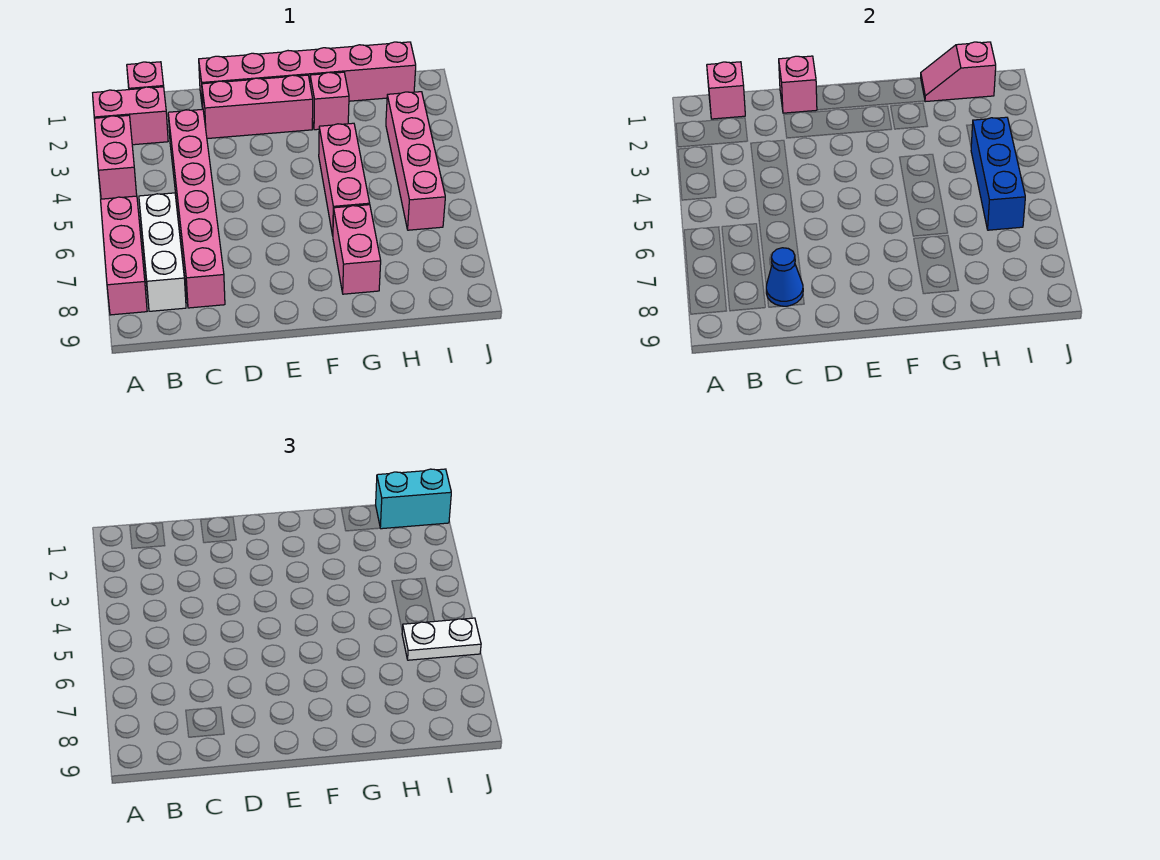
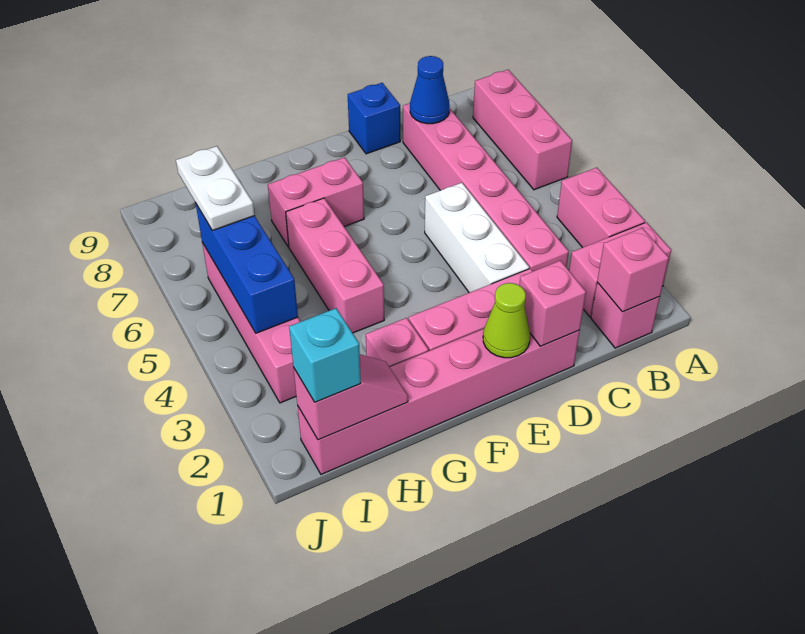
white brick B6:B8 level 1 -> white brick D3:D5 level 1
none -> blue brick D9 level 1
none -> lime cone E1 level 2
pink brick G7:G8 level 1 -> pink brick F7:G7 level 1
cyan brick I1:J1 level 3 -> cyan brick I1 level 3
white plate I6:J6 level 3 -> white plate I6:I7 level 3

